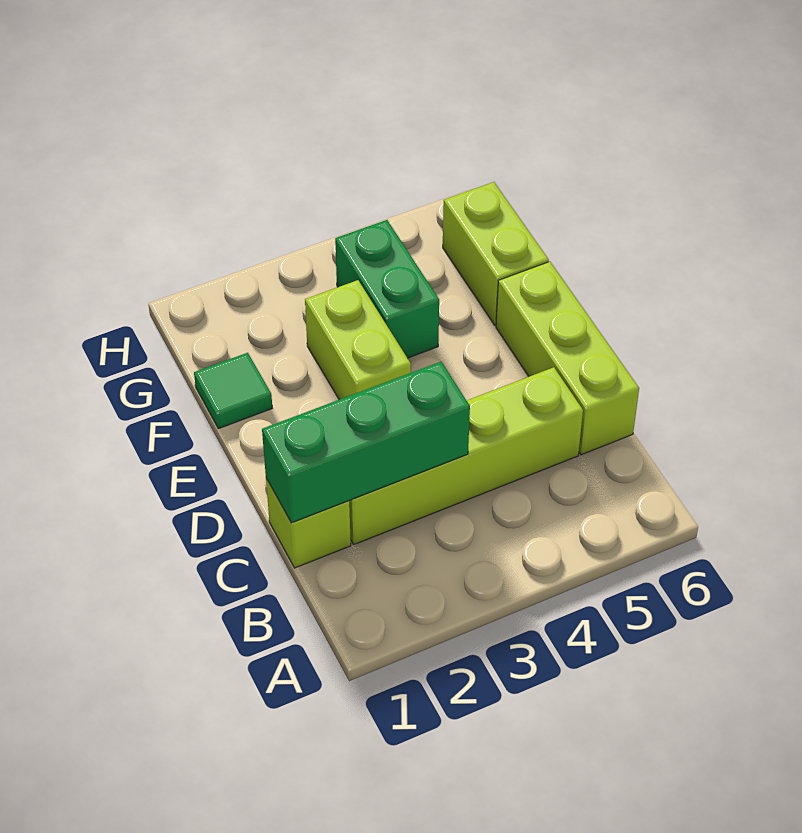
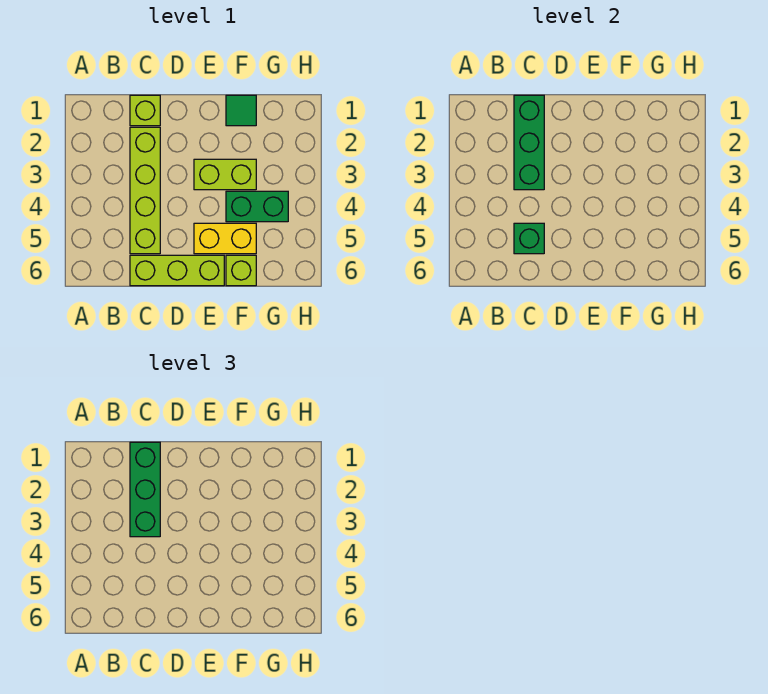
none -> green brick C1:C3 level 3
none -> green brick C5 level 2
none -> yellow brick E5:F5 level 1
lime brick F6:G6 level 1 -> lime brick F6 level 1

